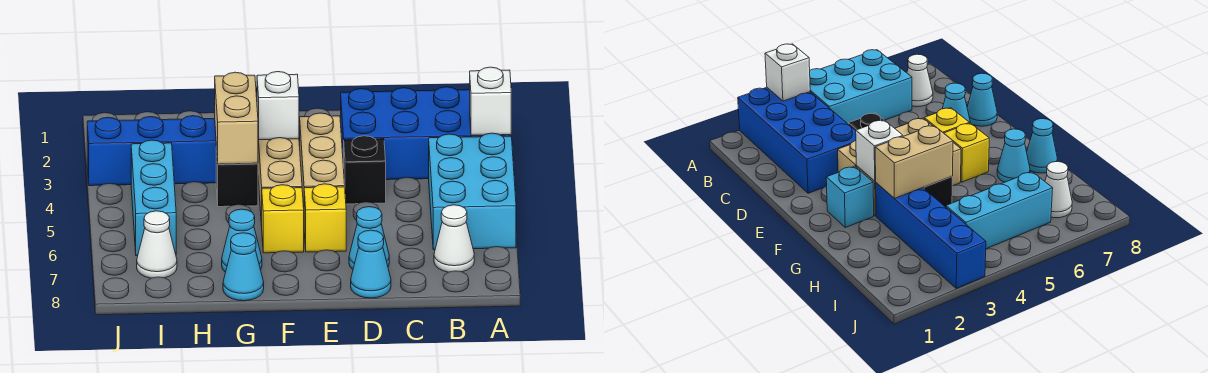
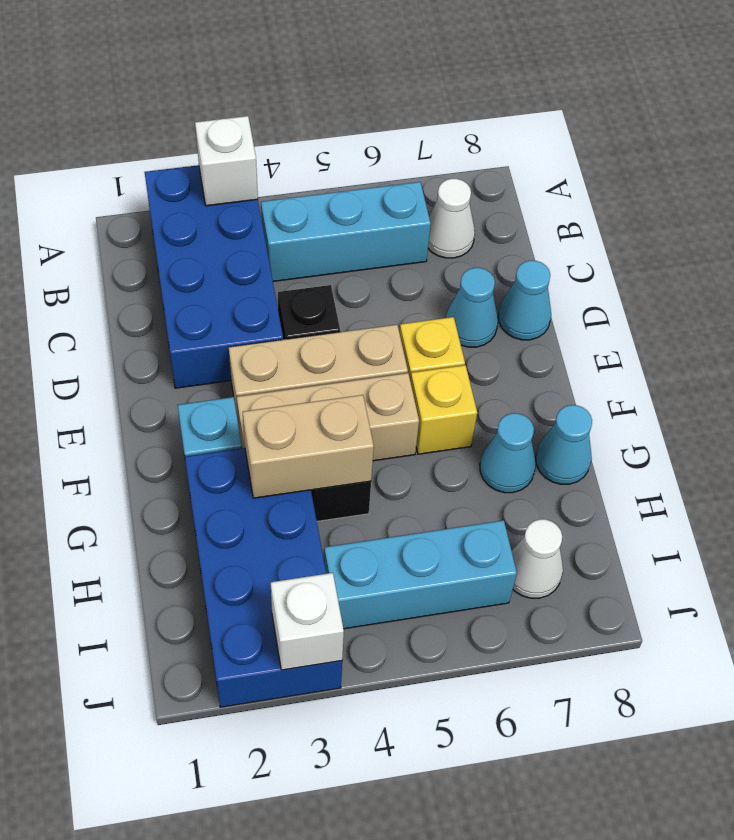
cyan brick A4:B6 level 1 -> cyan brick B4:B6 level 1
white brick F3 level 2 -> white brick J3 level 2
blue brick G3:J3 level 1 -> blue brick G2:J3 level 1

